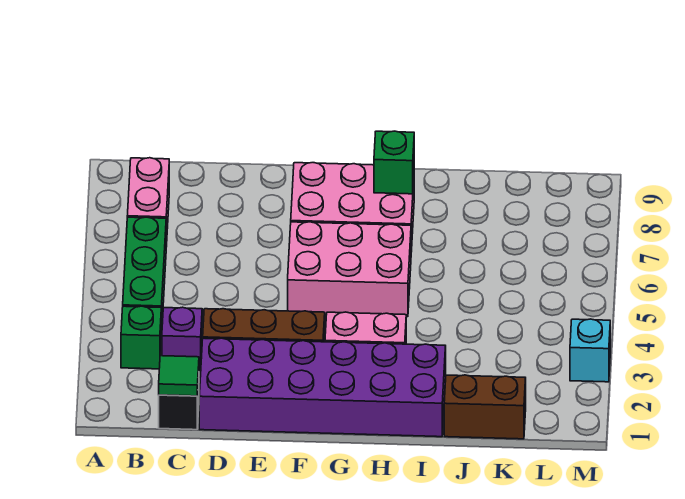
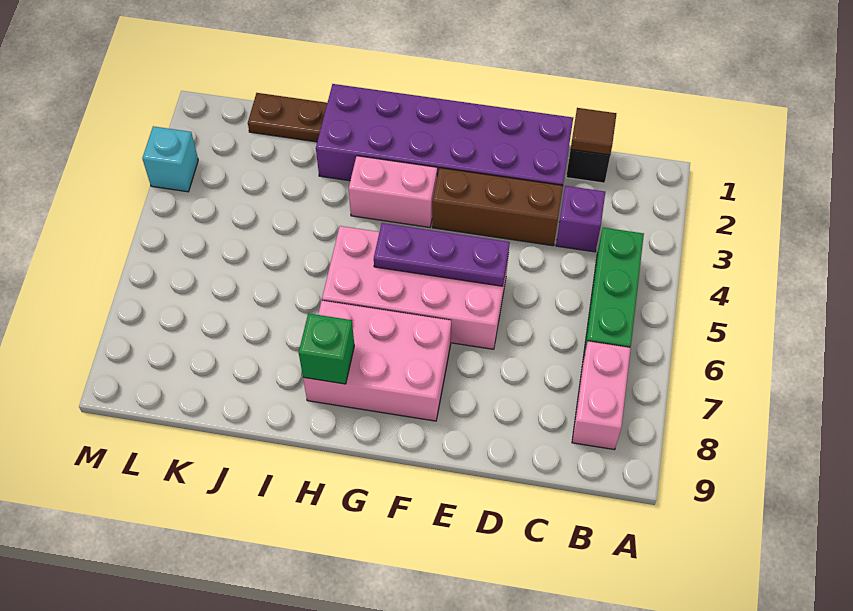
green brick B3 level 1 -> none
green tile C1 level 2 -> brown tile C1 level 2
none -> purple plate E5:G5 level 2
pink brick F5:H6 level 1 -> pink brick E5:H6 level 1
brown brick J1:K1 level 1 -> brown plate J1:K1 level 1

